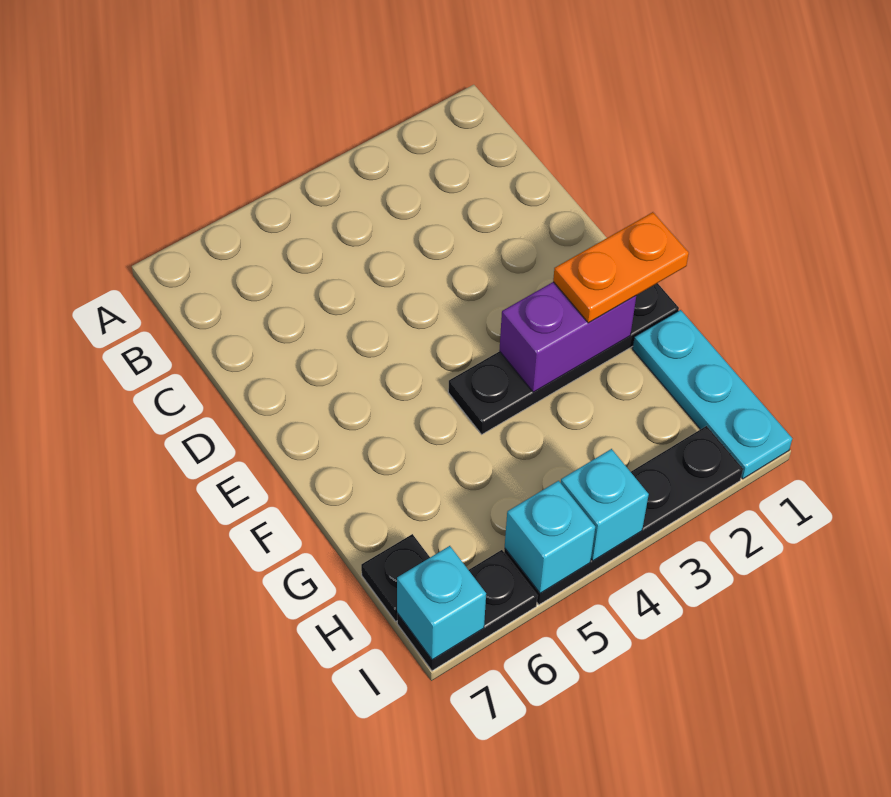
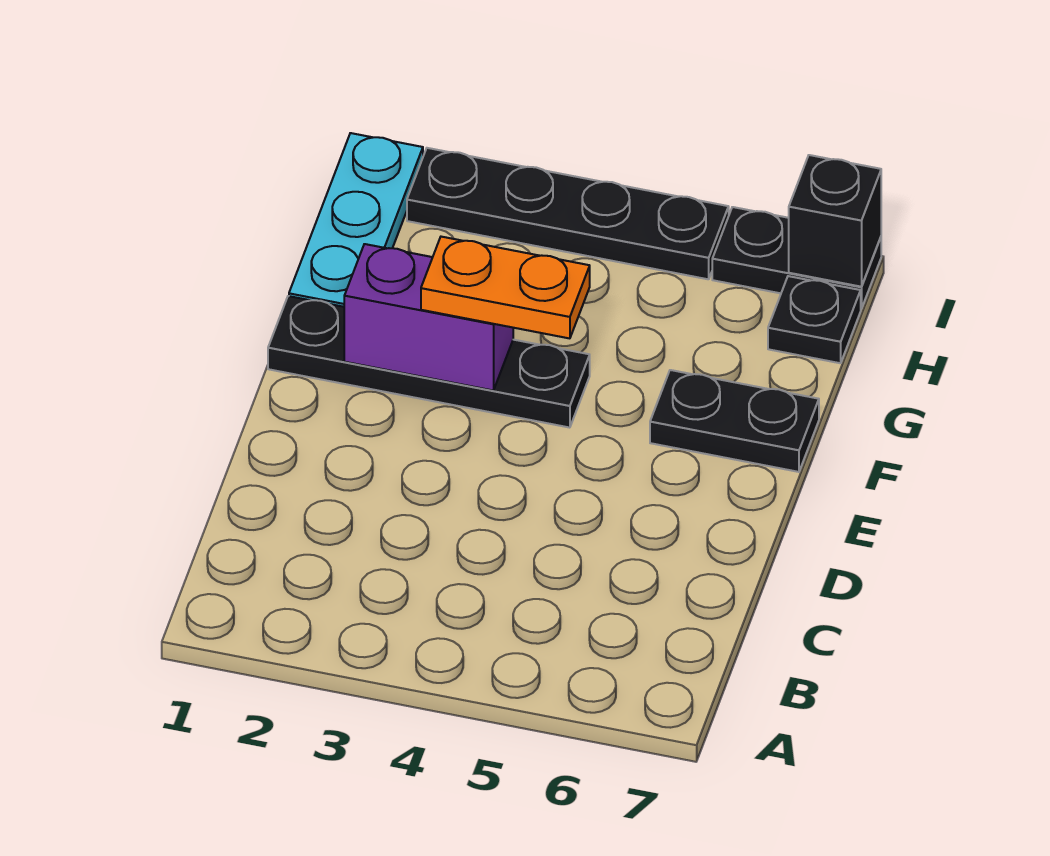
orange plate F1:F2 level 3 -> orange plate F3:F4 level 3
none -> black plate F6:F7 level 1
cyan brick I4 level 2 -> none
cyan brick I5 level 2 -> none
cyan brick I7 level 2 -> black brick I7 level 2

